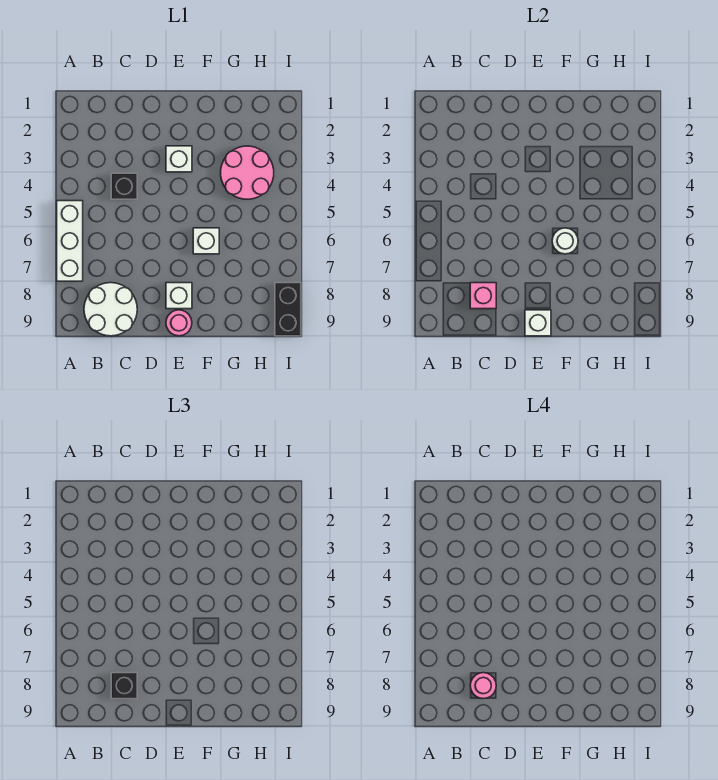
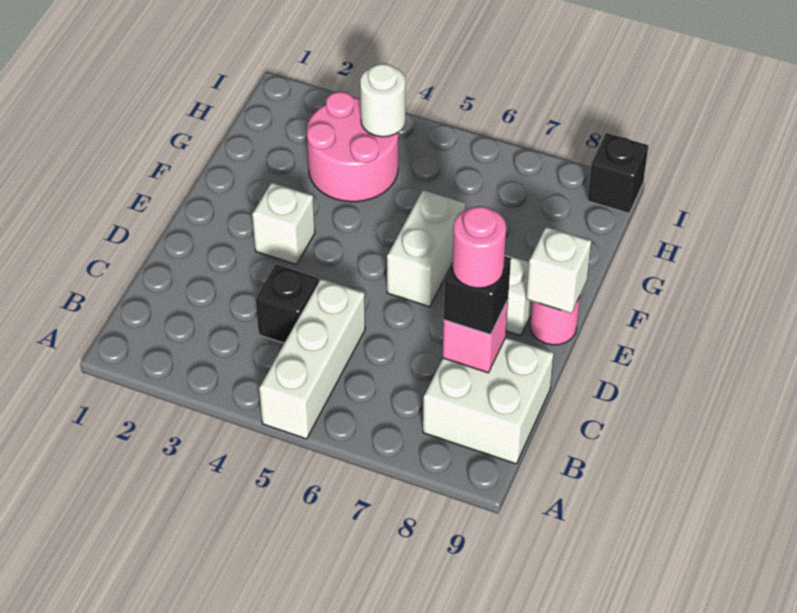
white brick A5:A7 level 1 -> white brick A5:C5 level 1
white round brick B8:C9 level 1 -> white brick B8:C9 level 1
white brick F6 level 1 -> white brick E6:F6 level 1
white round brick F6 level 2 -> white round brick H4 level 2
black brick I8:I9 level 1 -> black brick I9 level 1

